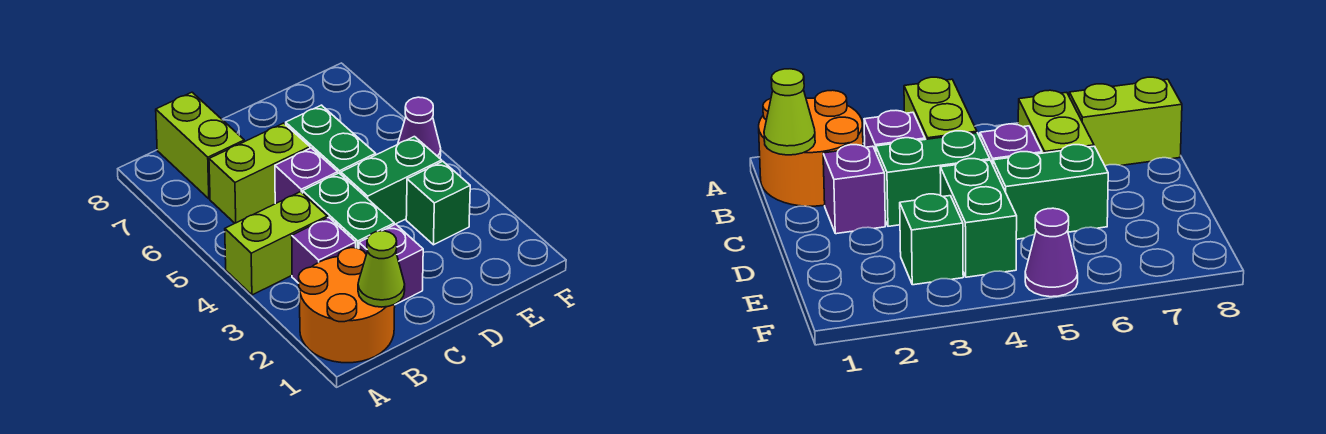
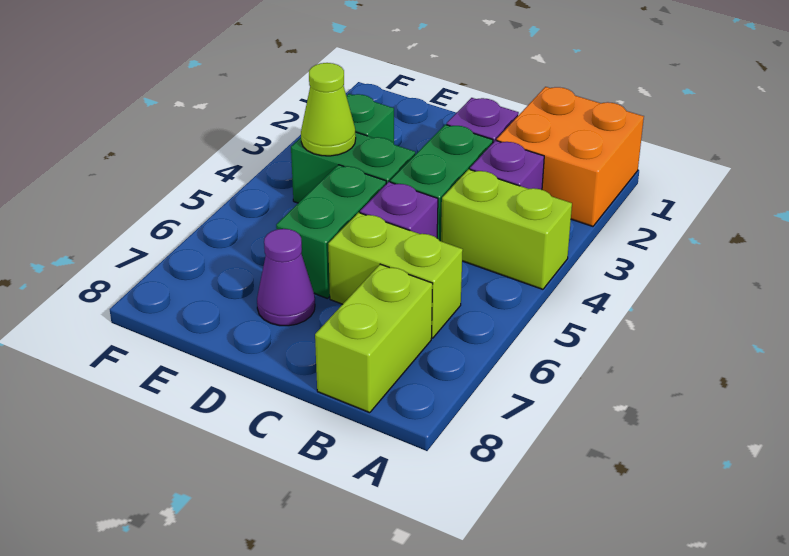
orange round brick A1:B2 level 1 -> orange brick A1:B2 level 1
lime cone B1 level 2 -> lime cone E4 level 2
purple cone F5 level 1 -> purple cone D7 level 1

